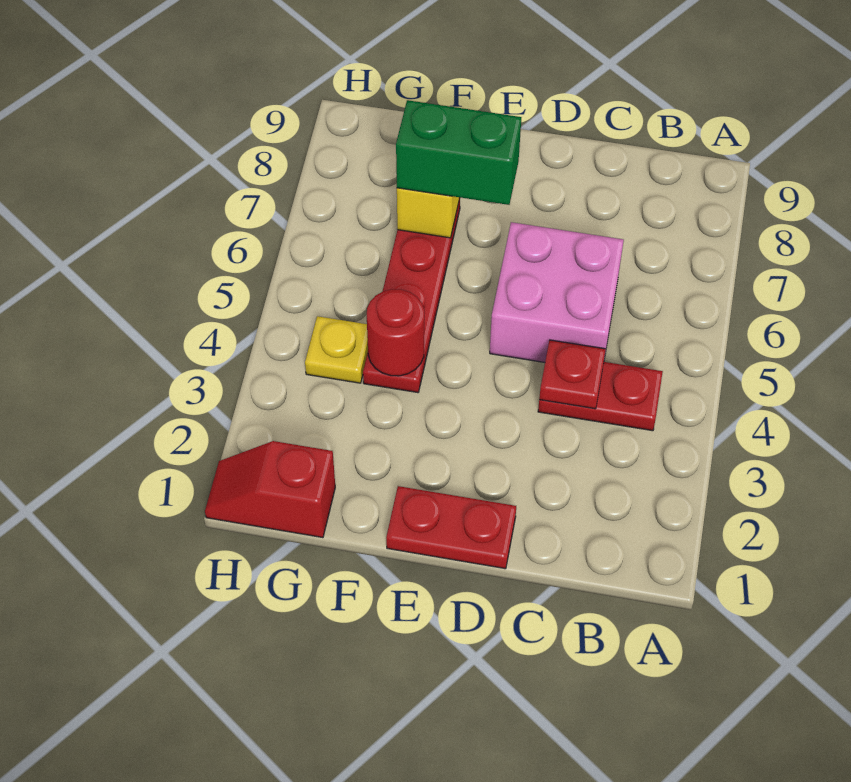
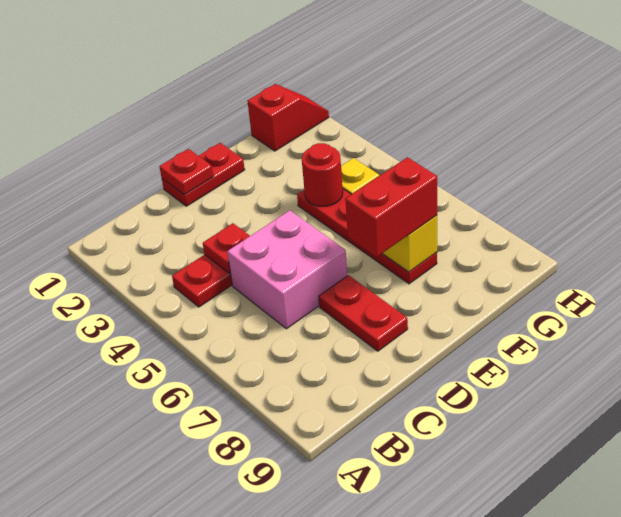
none -> red plate D1 level 2
none -> red plate D7:D8 level 1
green brick E7:F7 level 3 -> red brick E7:F7 level 3

